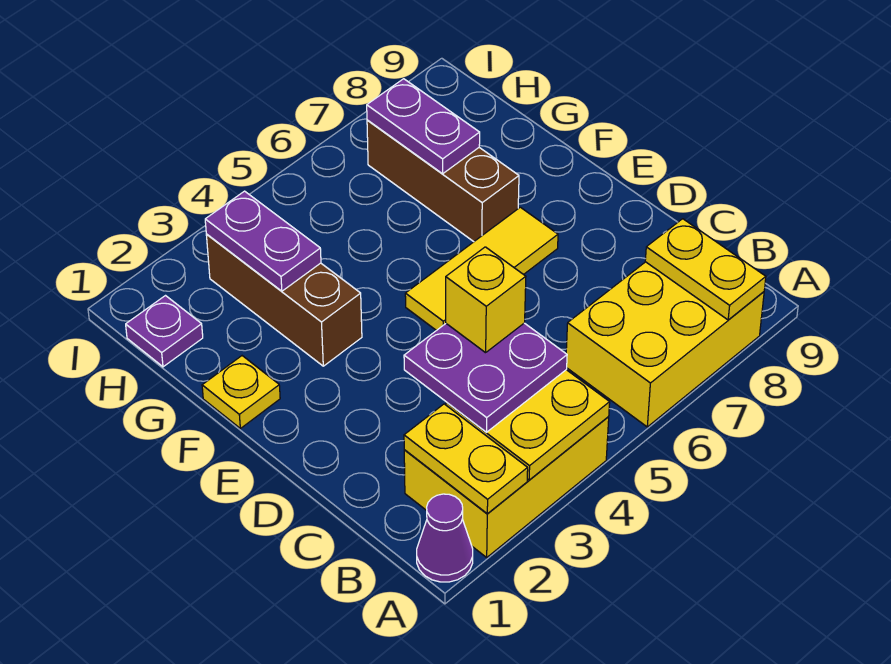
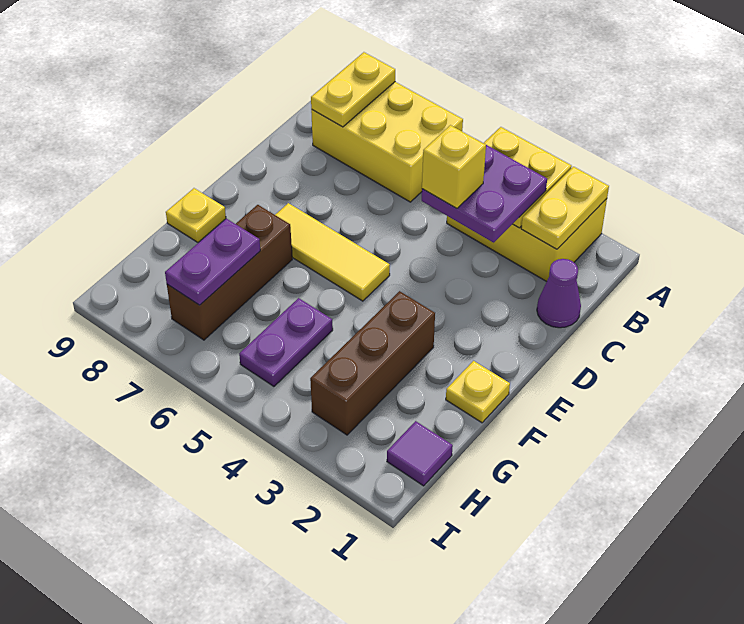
purple cone A1 level 1 -> purple cone C1 level 1
none -> yellow plate F9 level 1
purple plate G3:H3 level 2 -> purple plate G5:H5 level 1
purple plate H1 level 1 -> purple tile H1 level 1

